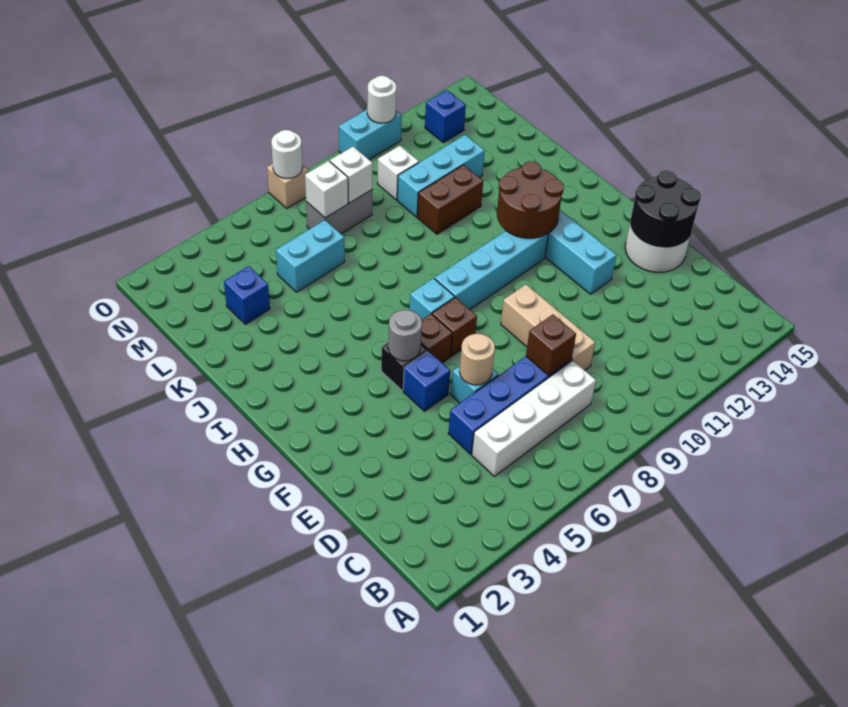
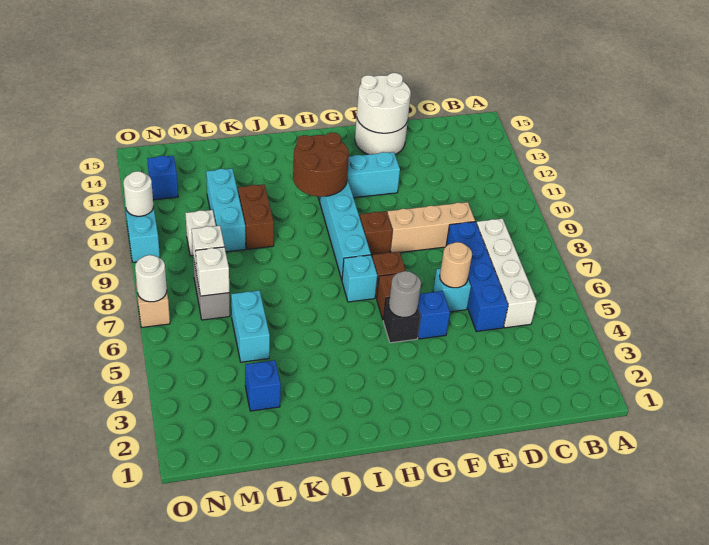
brown brick D8 level 2 -> brown brick G9 level 1
black round brick E14:F15 level 2 -> white round brick E14:F15 level 2

